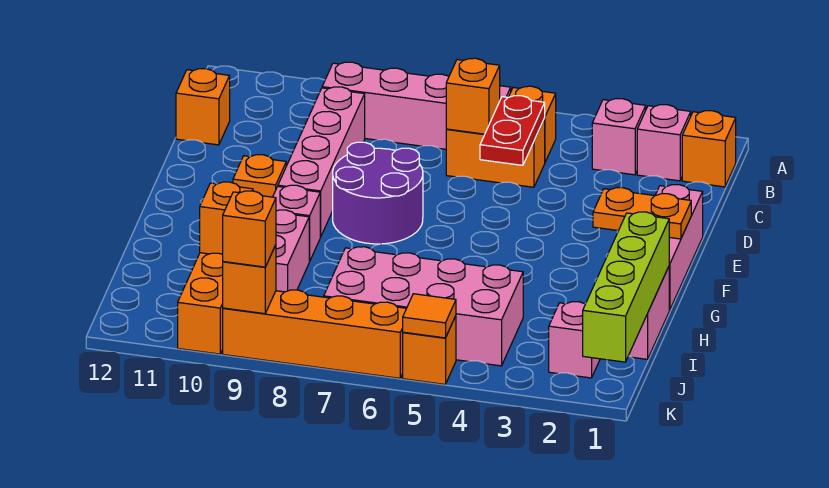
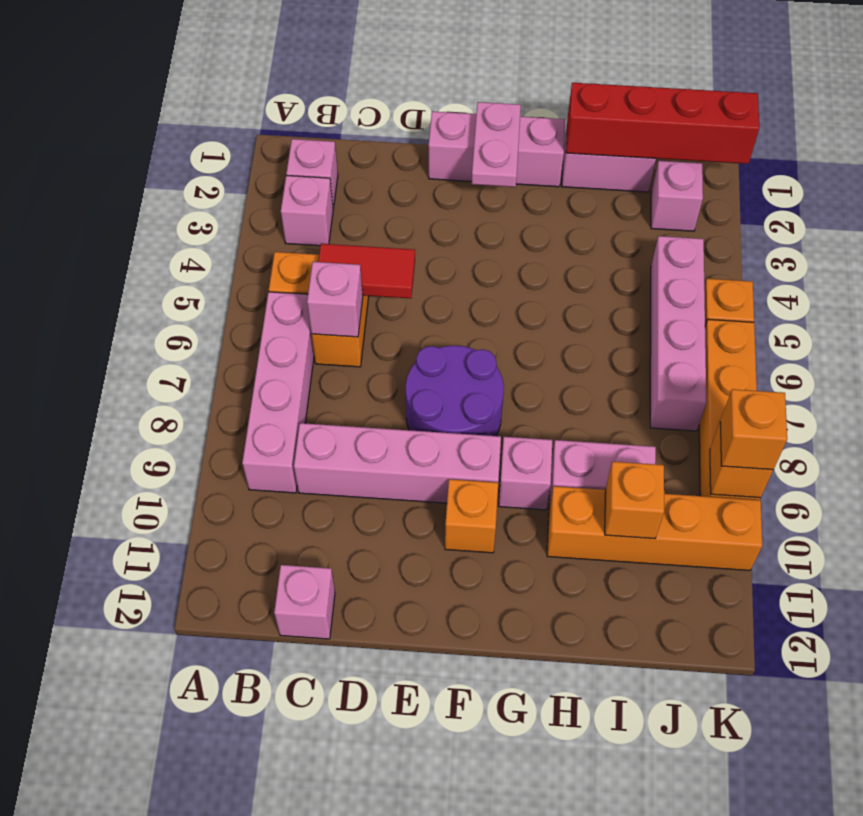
orange brick B1 level 1 -> none
red plate C5:D5 level 2 -> red tile C5:D5 level 2
orange brick C6 level 2 -> pink brick C6 level 2
orange brick C12 level 1 -> pink brick C12 level 1
orange plate F1:F2 level 2 -> pink plate F1:F2 level 2
lime brick H1:K1 level 2 -> red brick H1:K1 level 2
pink brick I4:J7 level 1 -> pink brick J4:J7 level 1
orange tile K5 level 2 -> none

